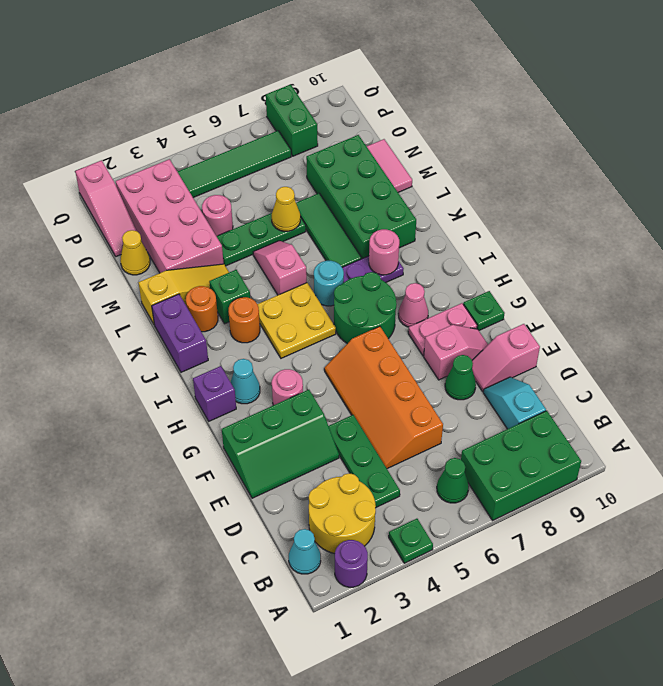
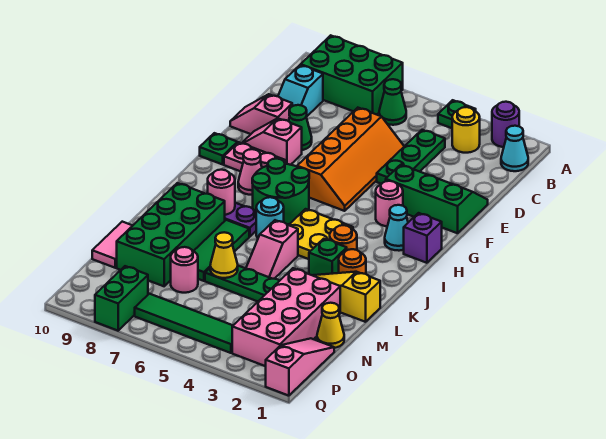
yellow round brick B2:C3 level 1 -> yellow round brick B3 level 1
pink slope E9:E10 level 1 top 10 -> pink slope E9:E10 level 1 top 9
purple brick J1:K1 level 1 -> none
pink round brick N4 level 1 -> pink round brick N7 level 1

